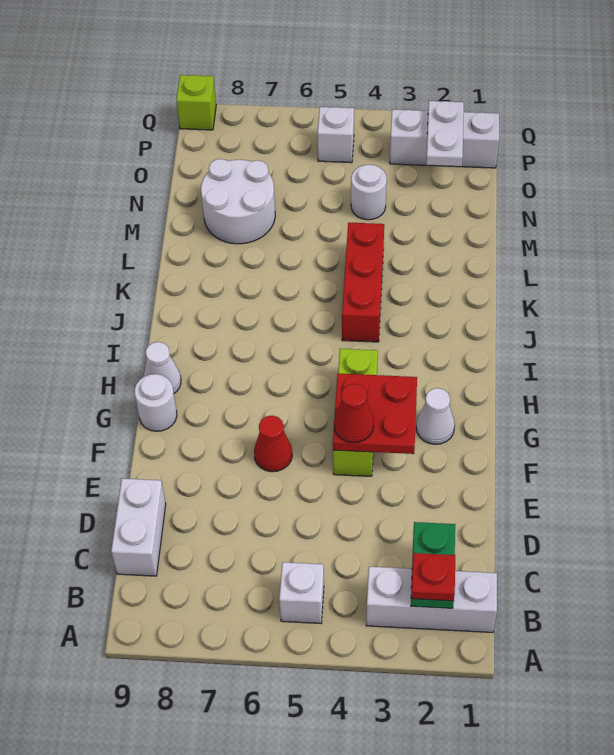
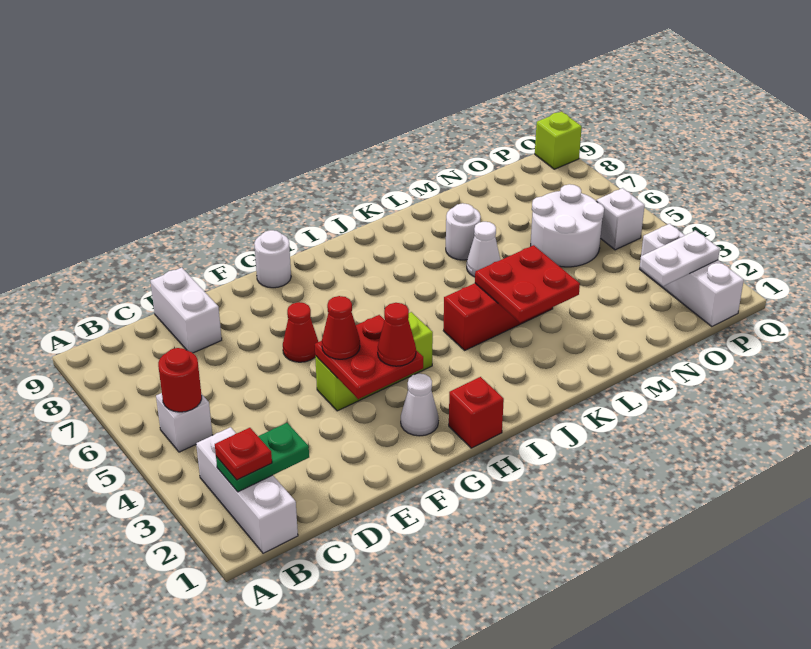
none -> red round brick B5 level 2
white brick C9:D9 level 1 -> white brick D8:D9 level 1
none -> red cone G3 level 3
none -> red brick H1 level 1
white cone H9 level 1 -> white cone L6 level 1
none -> red plate K3:L4 level 2
white round brick M7:N8 level 1 -> white round brick N5:O6 level 1
white round brick N4 level 1 -> white round brick L7 level 1

